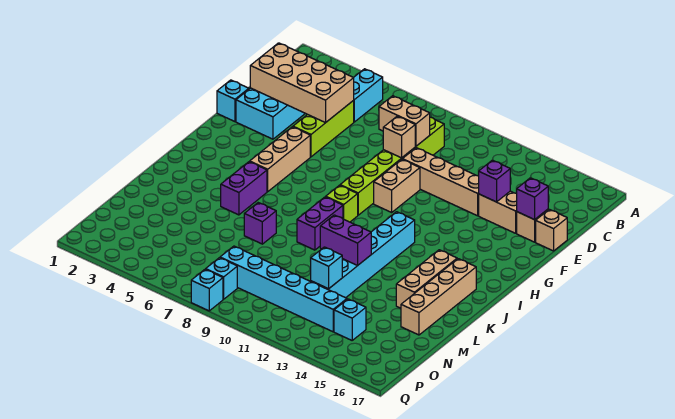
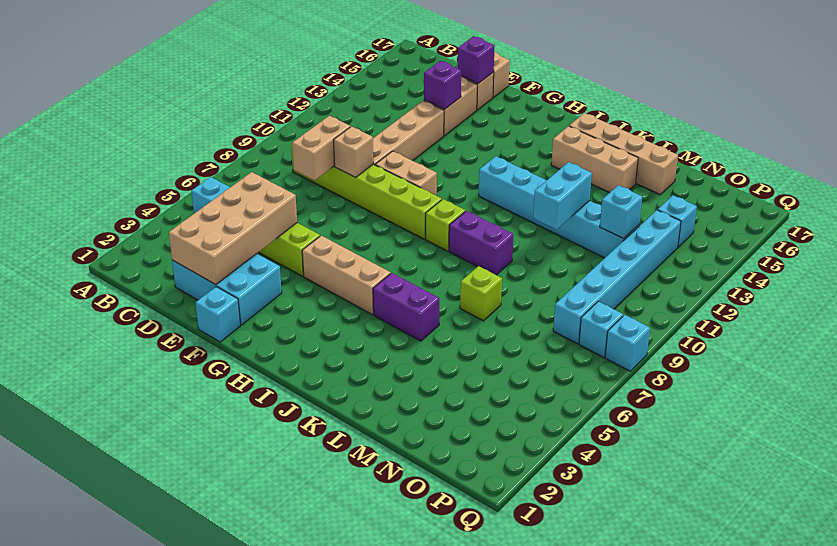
purple brick L7 level 1 -> lime brick L7 level 1
purple brick L11:L12 level 2 -> cyan brick L11:L12 level 2

